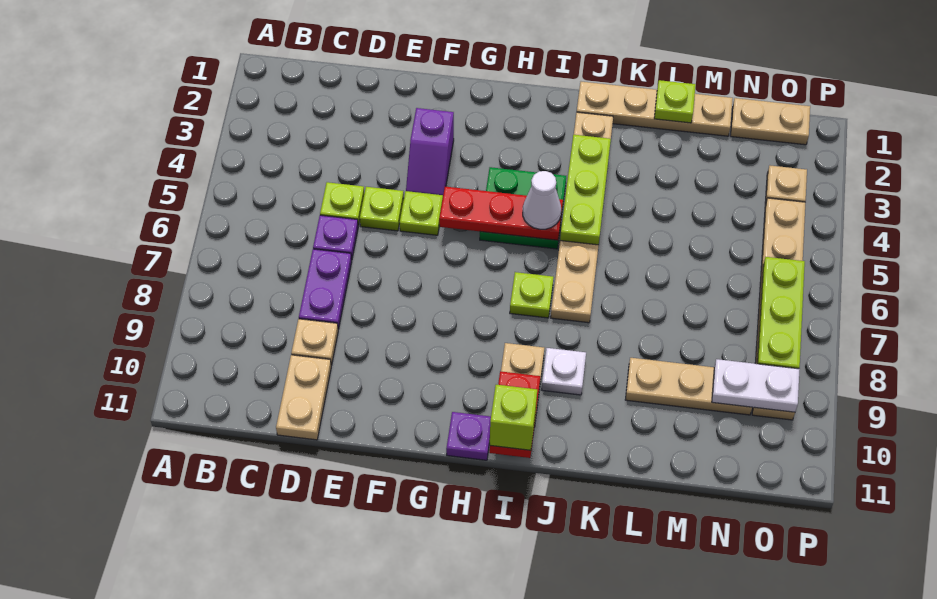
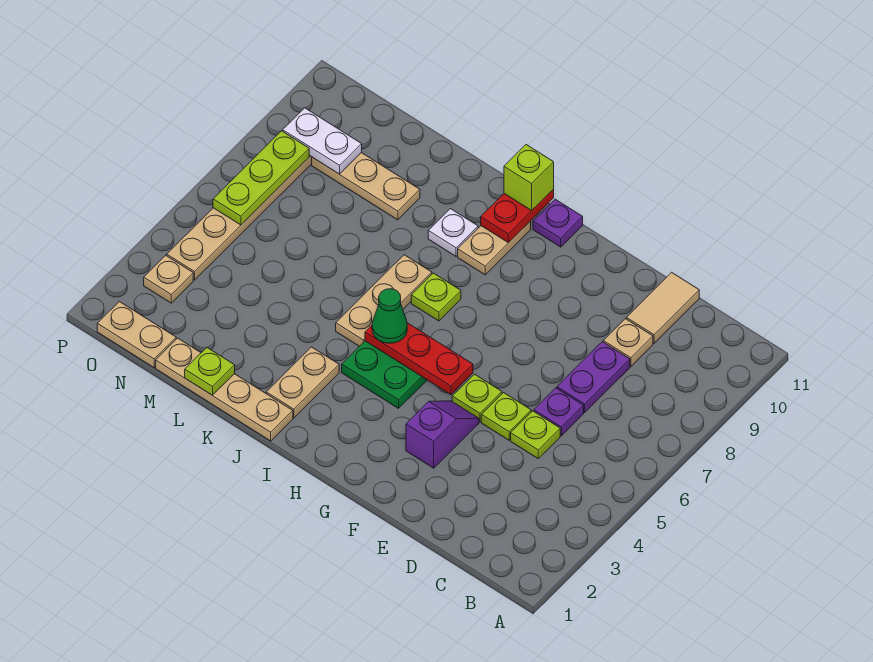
tan plate D10:D11 level 1 -> tan tile D10:D11 level 1
white cone I5 level 3 -> green cone I5 level 3
lime plate J3:J5 level 2 -> none

